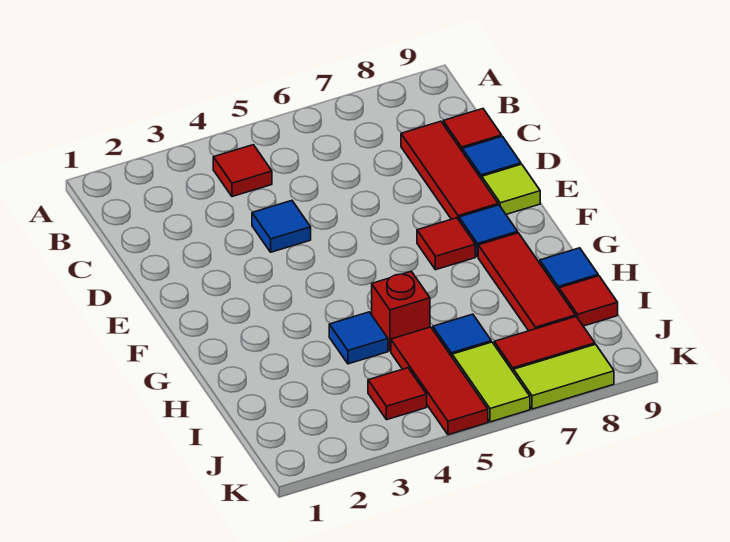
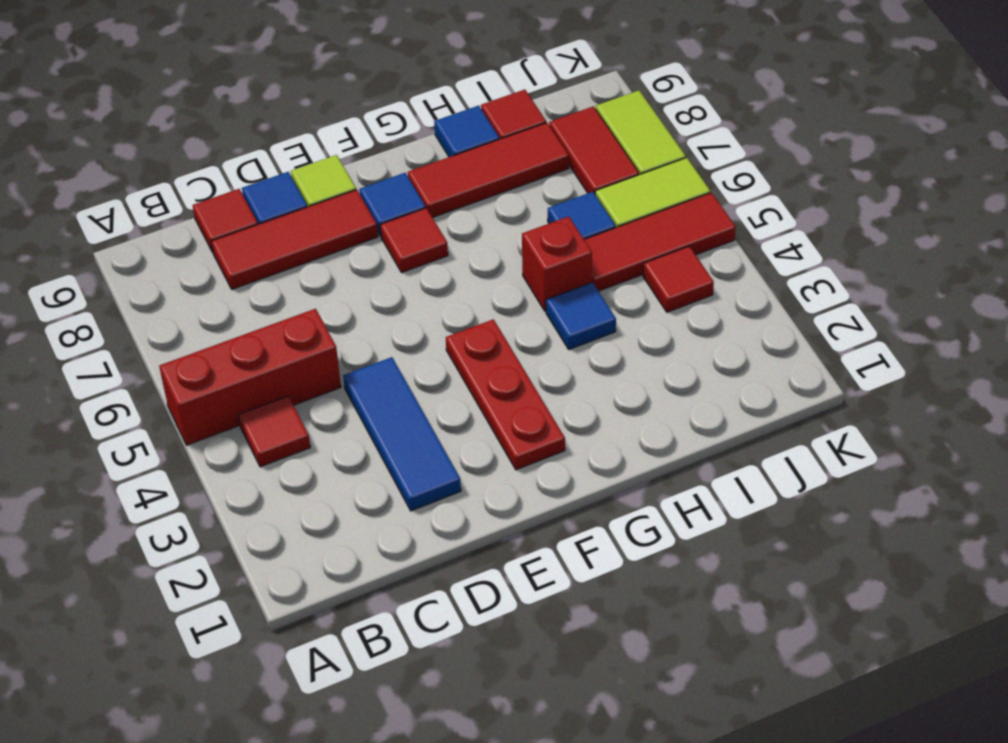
none -> red brick A5:C5 level 1
blue tile D4 level 1 -> blue tile D2:D4 level 1
none -> red plate F2:F4 level 1

